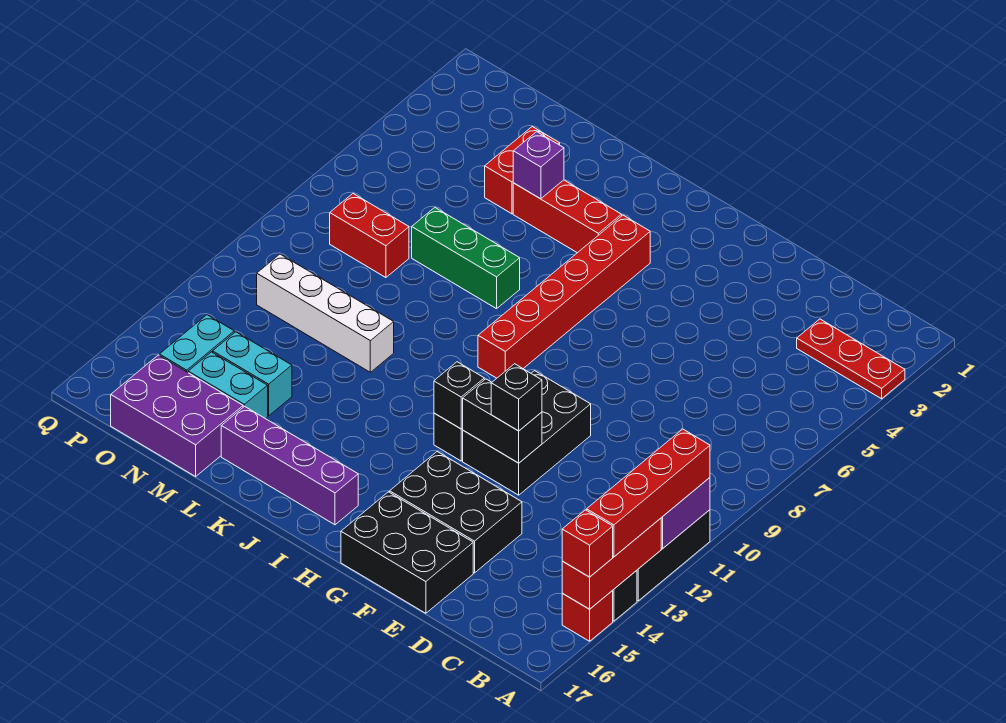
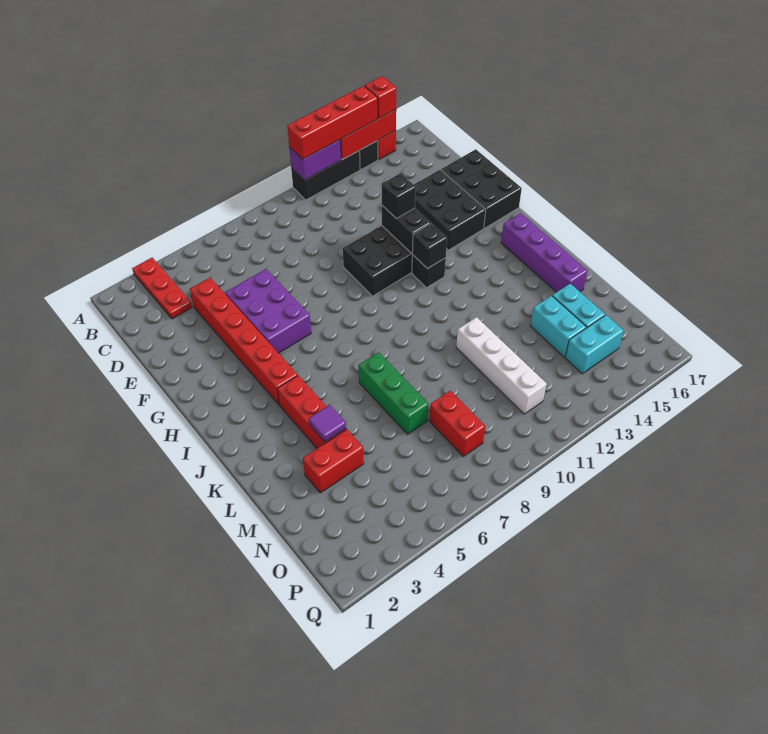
red brick I4:I9 level 1 -> red brick D4:I4 level 1
purple brick L4 level 2 -> purple tile L4 level 2
purple brick M16:O17 level 1 -> purple brick E5:G6 level 1

